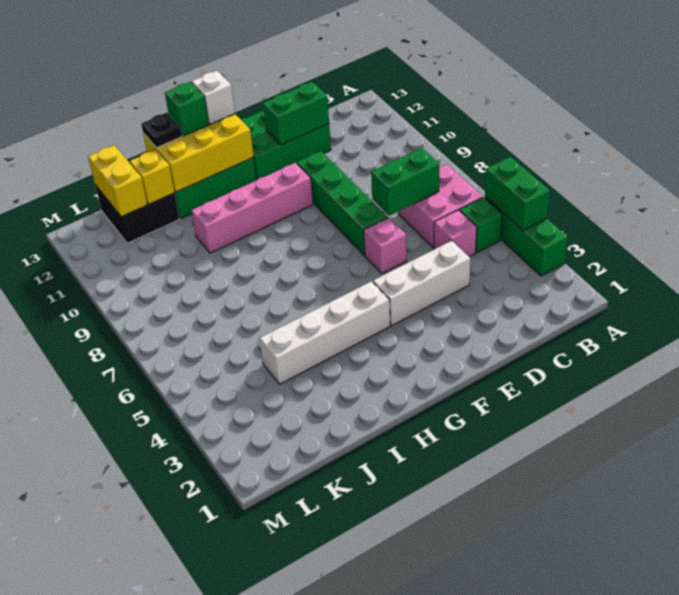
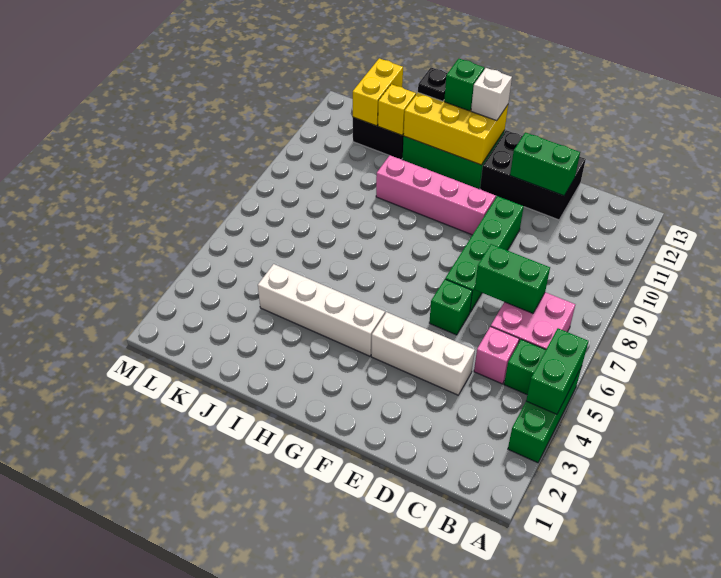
green brick D12:F13 level 1 -> black brick D12:F13 level 1
pink brick E6 level 1 -> green brick E6 level 1

